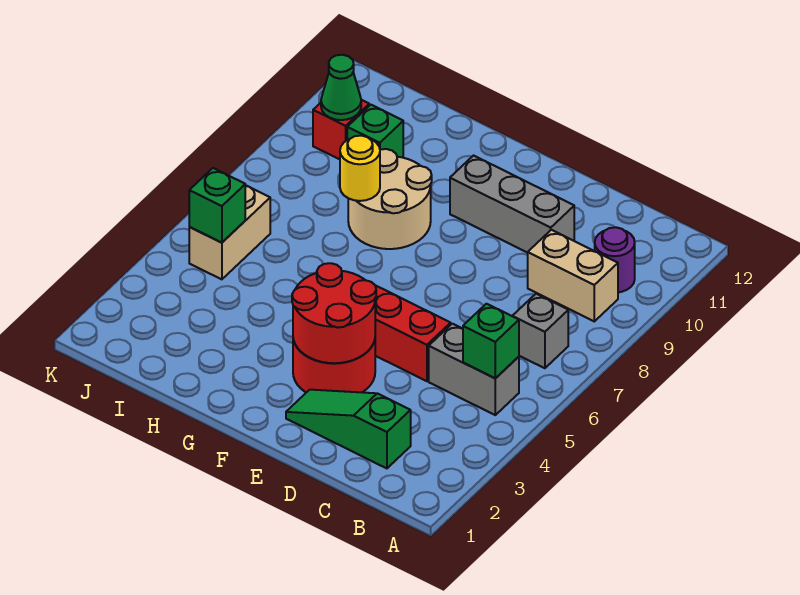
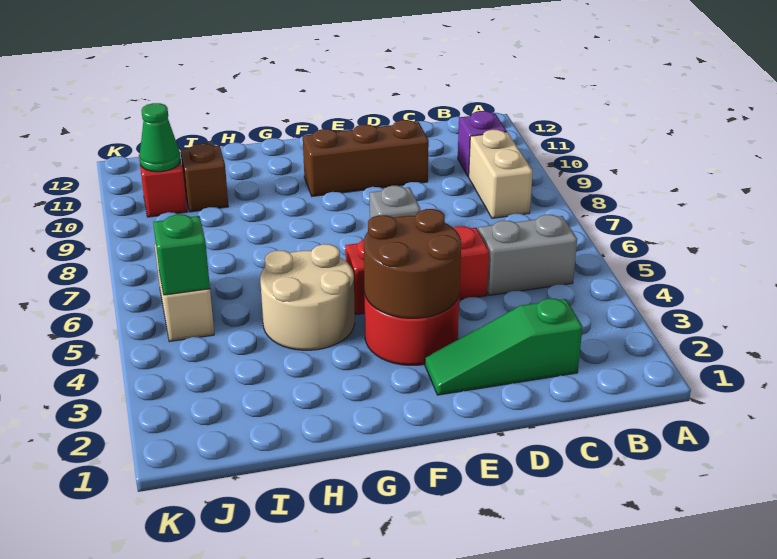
green brick B5 level 2 -> none
grey brick B7 level 1 -> grey brick E7 level 1
tan brick B9:C9 level 1 -> tan brick B8:B9 level 1
purple round brick B10 level 1 -> purple brick B10 level 1
grey brick D10:F10 level 1 -> brown brick D10:F10 level 1
red round brick E3:F4 level 2 -> brown round brick E3:F4 level 2
tan round brick G8:H9 level 1 -> tan round brick G4:H5 level 1
yellow round brick H8 level 2 -> none
green brick I10 level 1 -> brown brick I10 level 1

